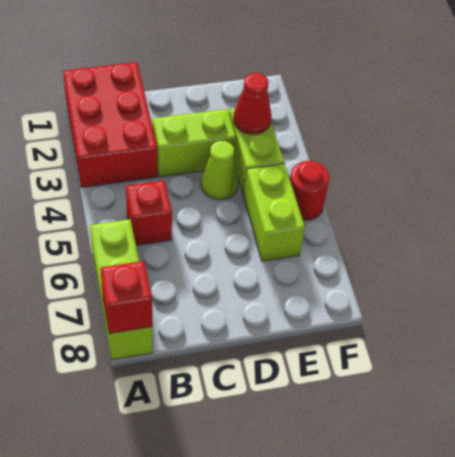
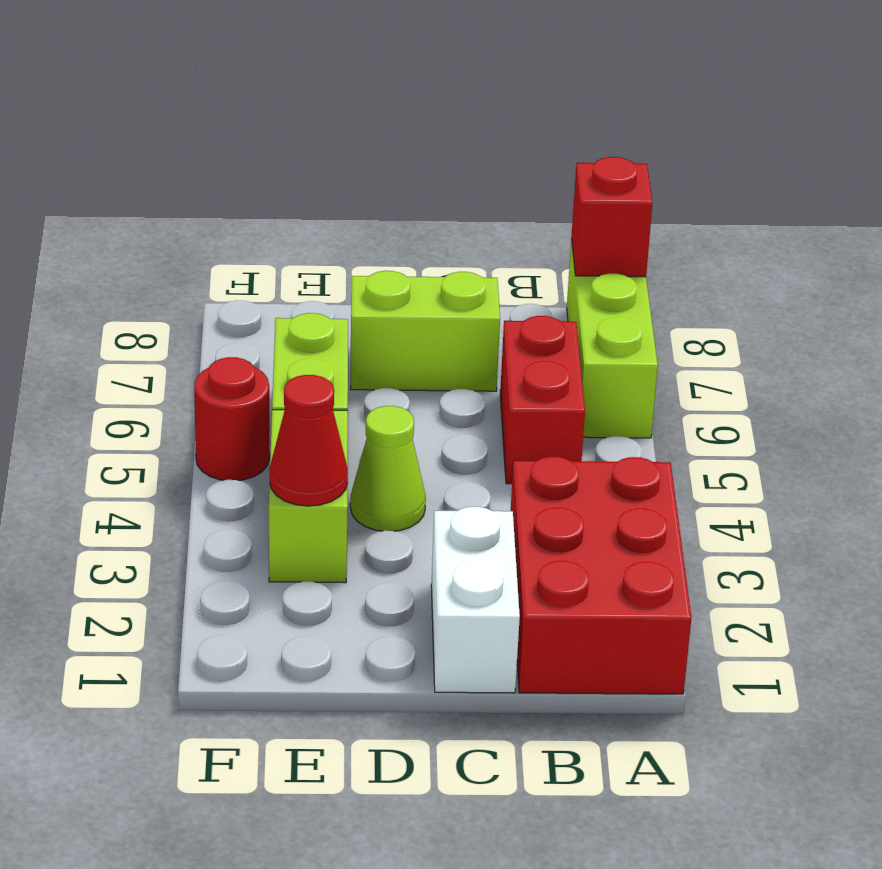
red brick B5 level 1 -> red brick B5:B6 level 1
none -> white brick C1:C2 level 1
lime brick C3:D3 level 1 -> lime brick C7:D7 level 1

